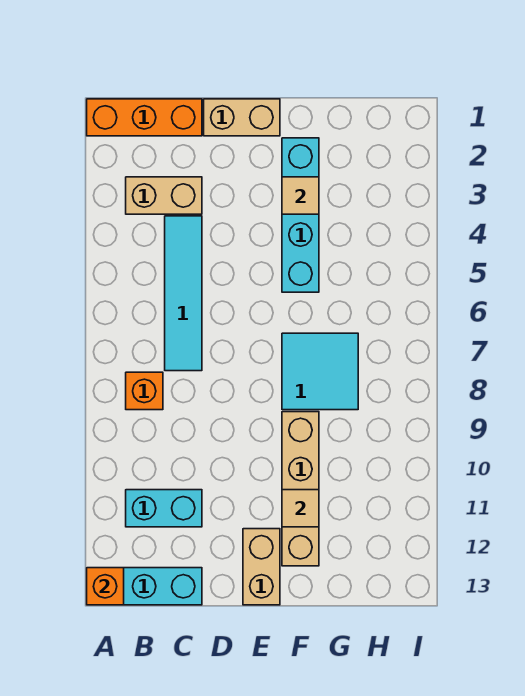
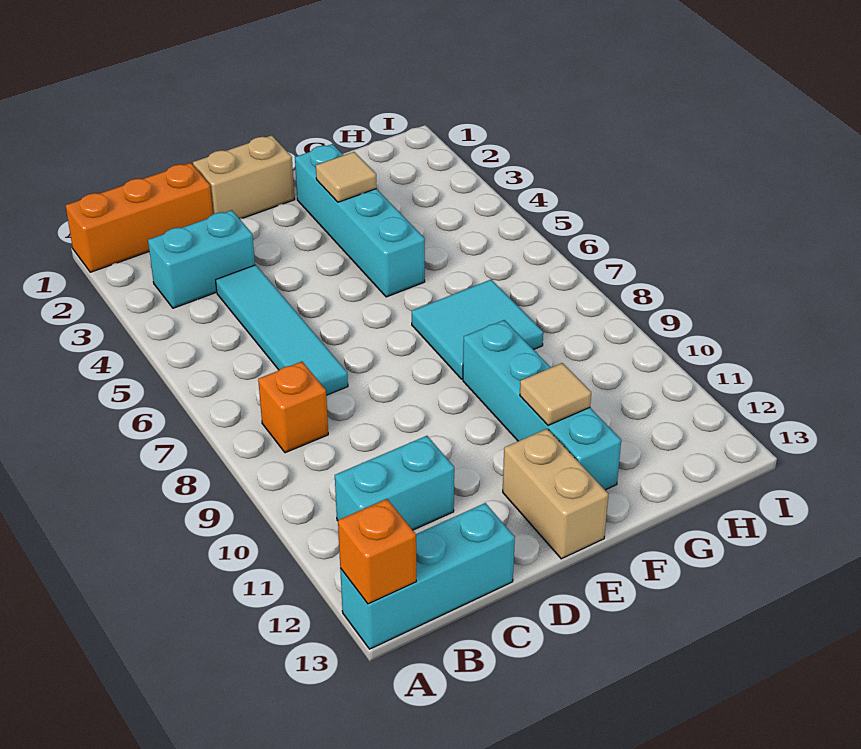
tan brick B3:C3 level 1 -> cyan brick B3:C3 level 1
tan brick F9:F12 level 1 -> cyan brick F9:F12 level 1

